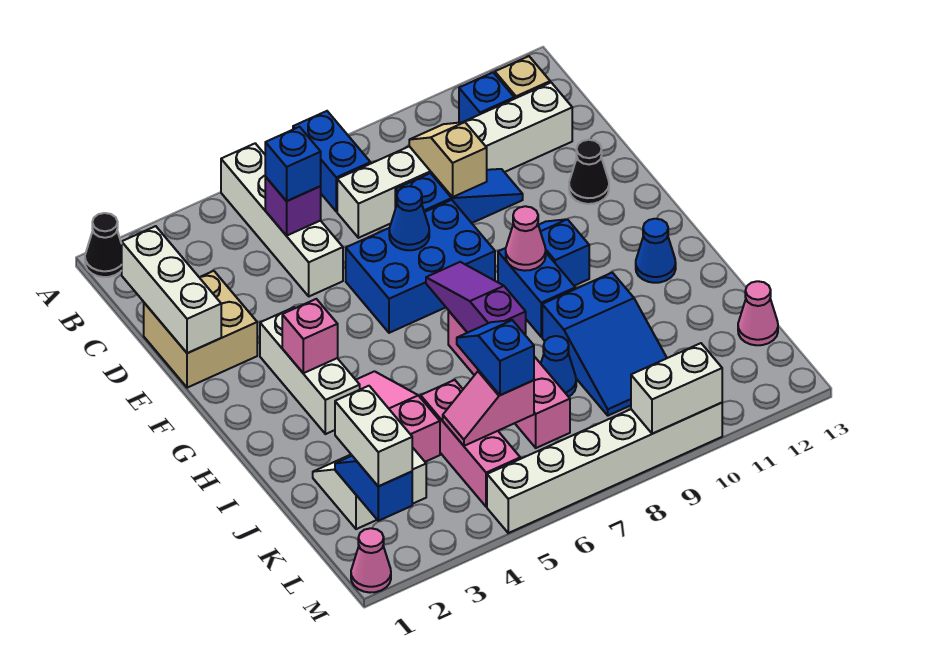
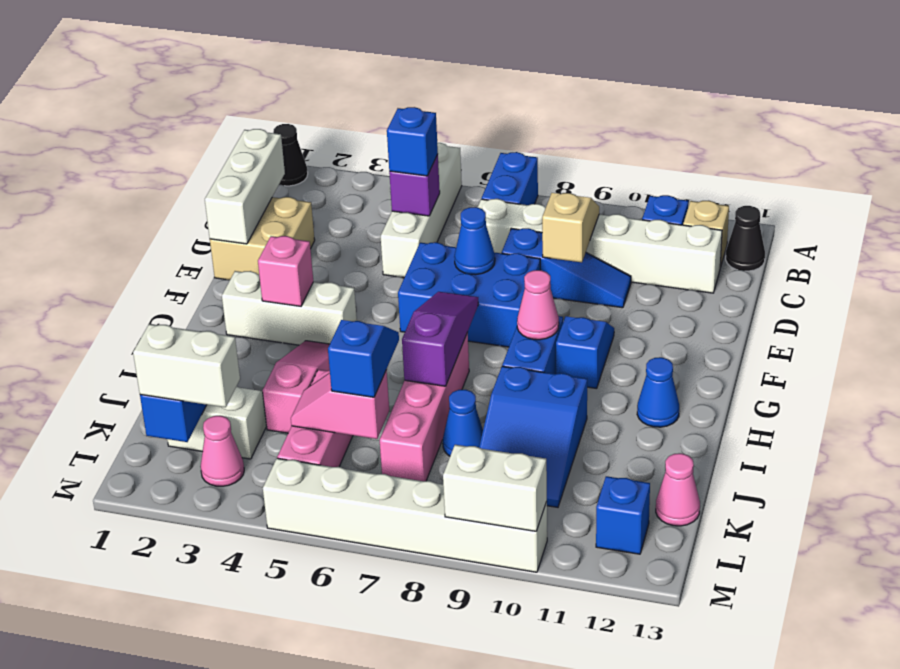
black cone E12 level 1 -> black cone B13 level 1
white brick F3:H3 level 1 -> white brick G2:G4 level 1
white brick K2:L2 level 3 -> white brick L2:L3 level 3
none -> blue brick L12 level 1
pink cone M1 level 1 -> pink cone L3 level 1

